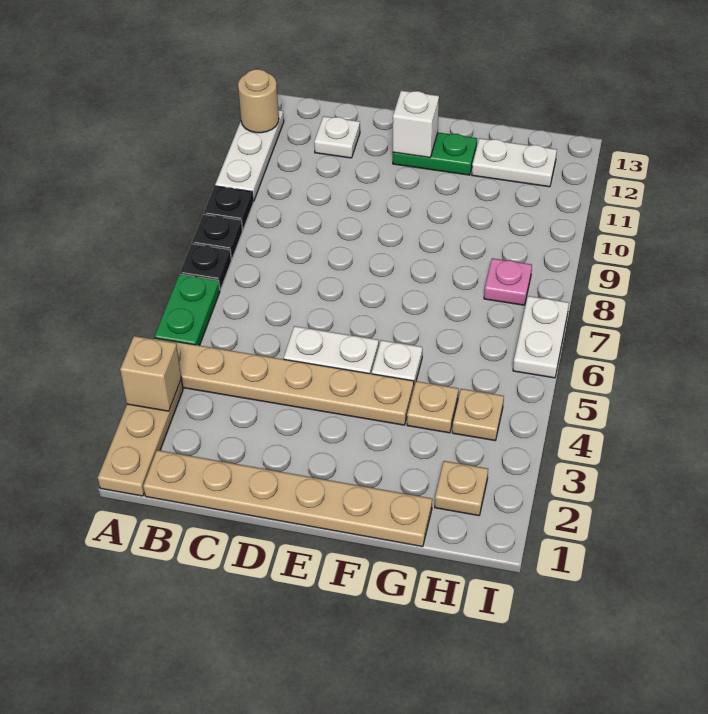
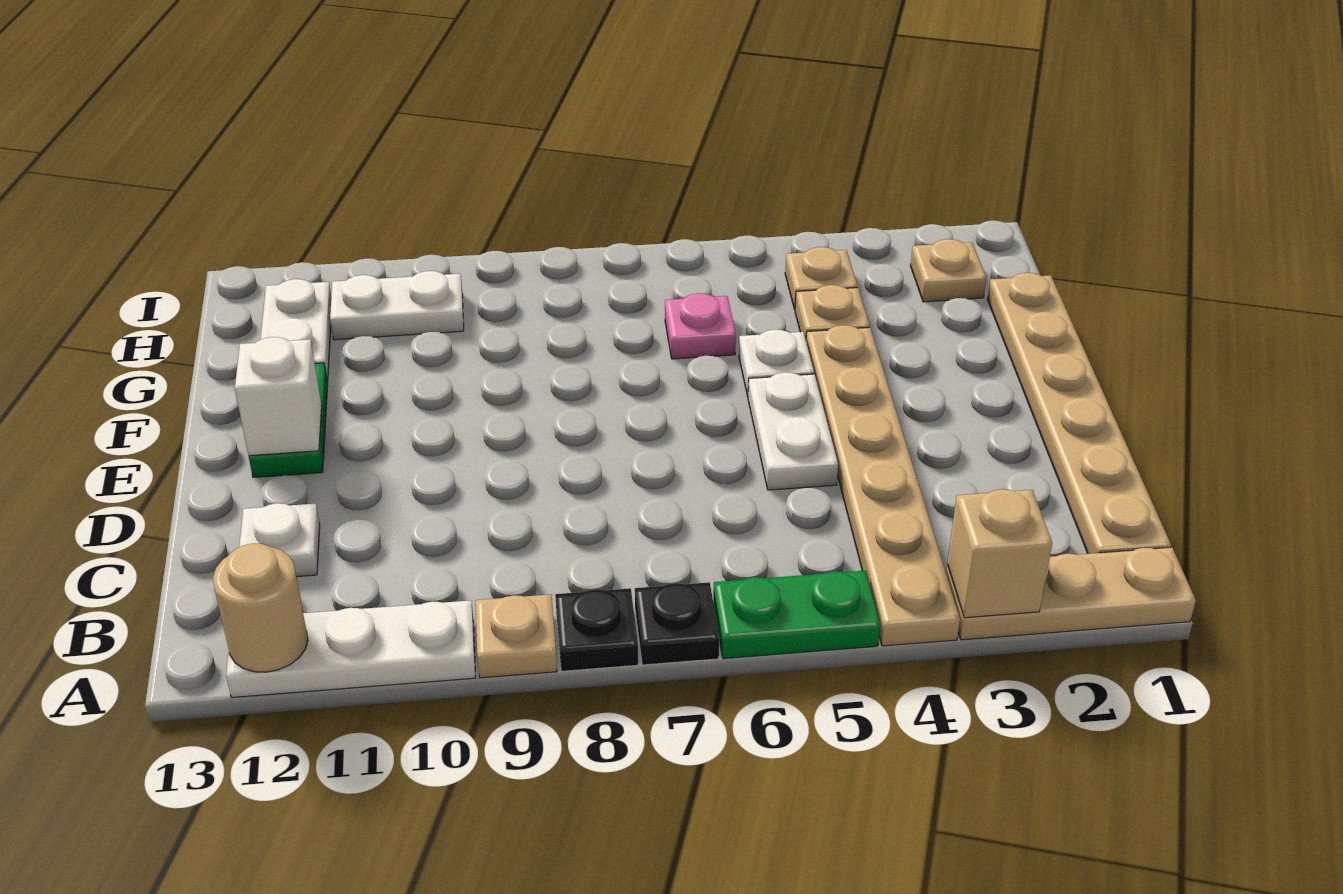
black plate A9 level 1 -> tan plate A9 level 1
pink plate H8 level 1 -> pink plate G6 level 1
white plate I6:I7 level 1 -> white plate H10:H11 level 1

